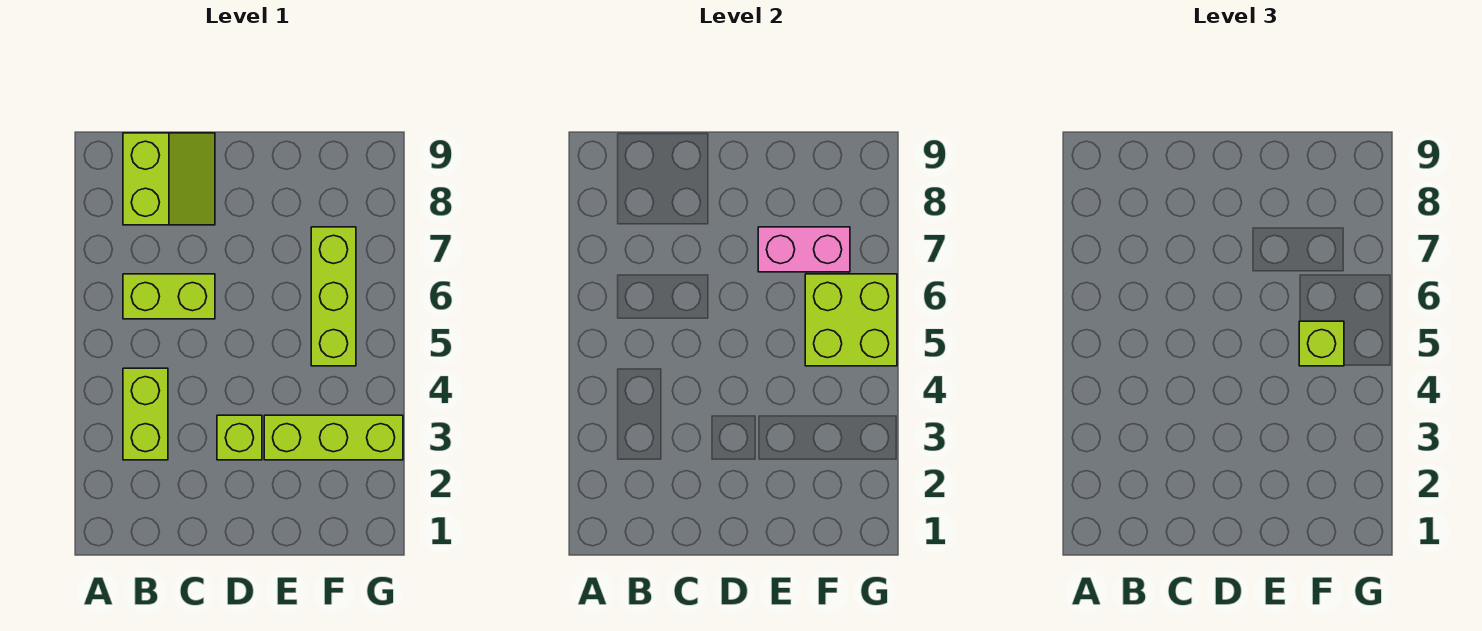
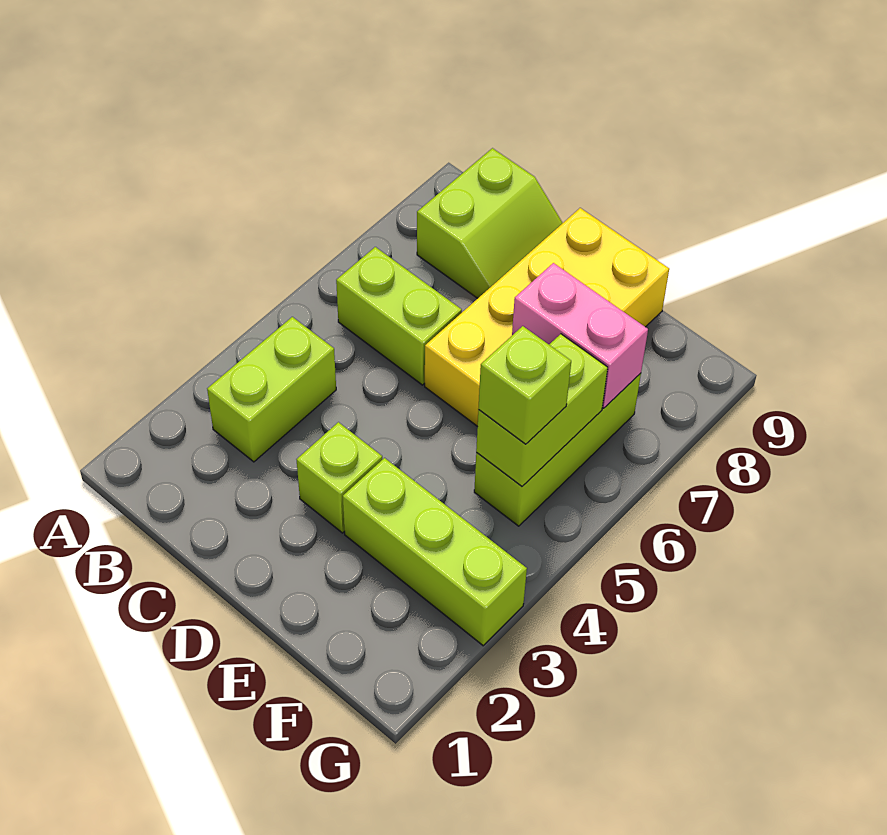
none -> yellow brick D6:E9 level 1
lime brick F5:G6 level 2 -> lime brick F5:F6 level 2

